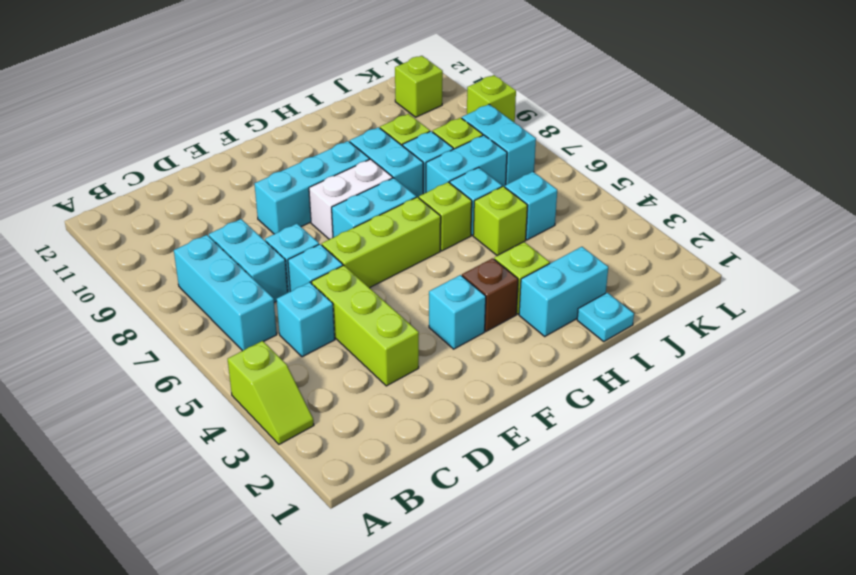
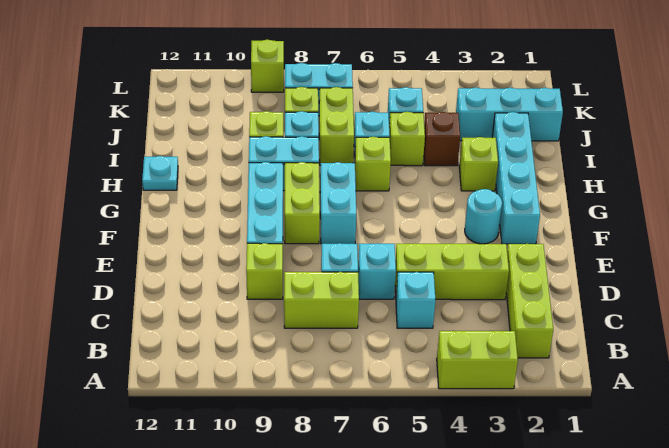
lime slope A3:A4 level 1 top 4 -> lime brick A3:A4 level 1
cyan brick B6:B8 level 1 -> cyan brick J1:J3 level 1
cyan brick C7:C8 level 1 -> lime brick C7:C8 level 1
lime brick E6:G6 level 1 -> lime brick B2:D2 level 1
cyan brick F3 level 1 -> cyan round brick F3 level 1
white brick F8:G8 level 1 -> lime brick F8:G8 level 1
brown brick G3 level 1 -> brown brick I4 level 1
cyan brick H2:I2 level 1 -> cyan brick F2:I2 level 1
cyan plate I1 level 1 -> cyan plate H12 level 1
cyan brick I7:J7 level 1 -> lime brick I7:J7 level 1
lime brick K11 level 1 -> lime brick D9 level 1

